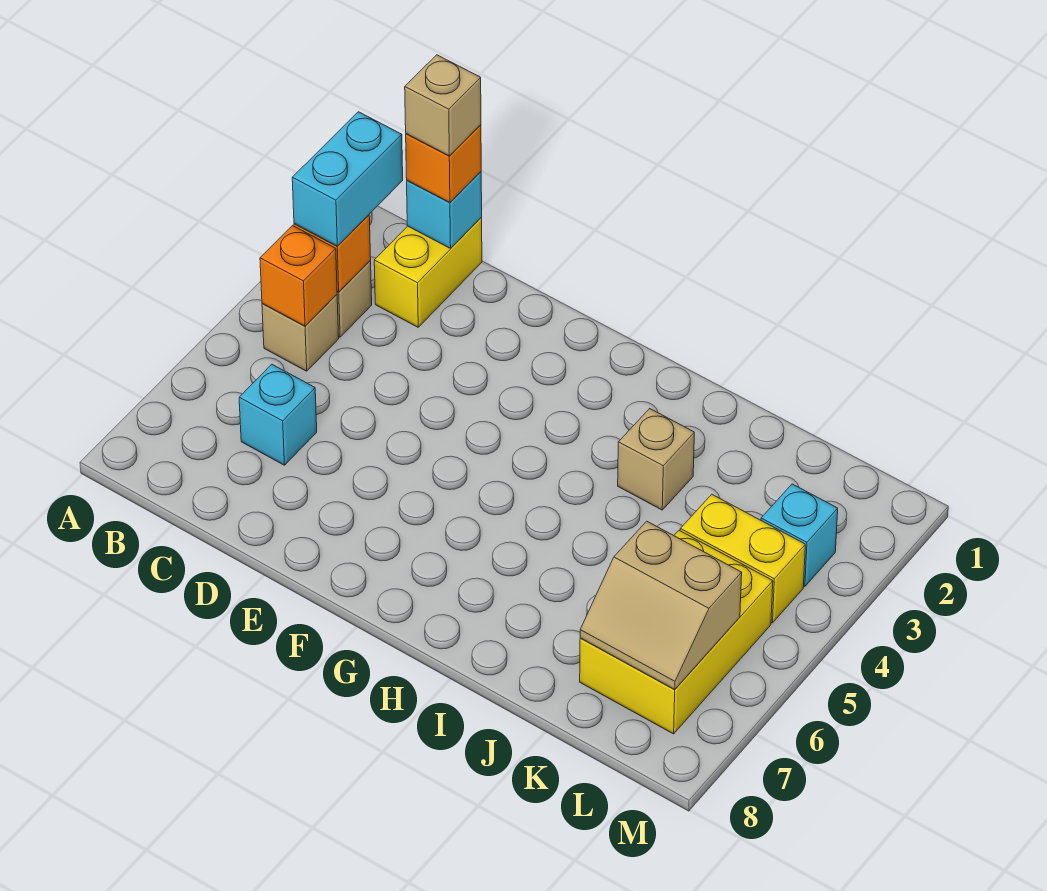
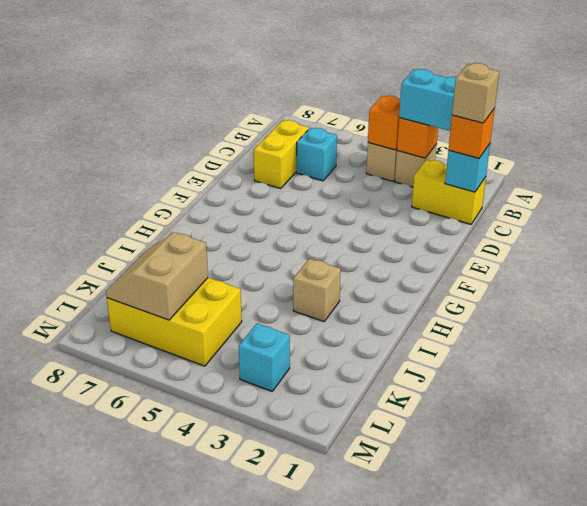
yellow brick K4:L4 level 1 -> yellow brick C7:D7 level 1

